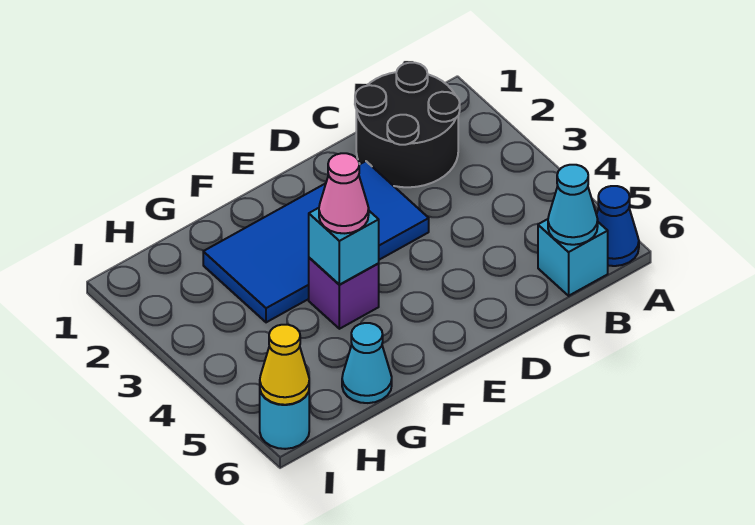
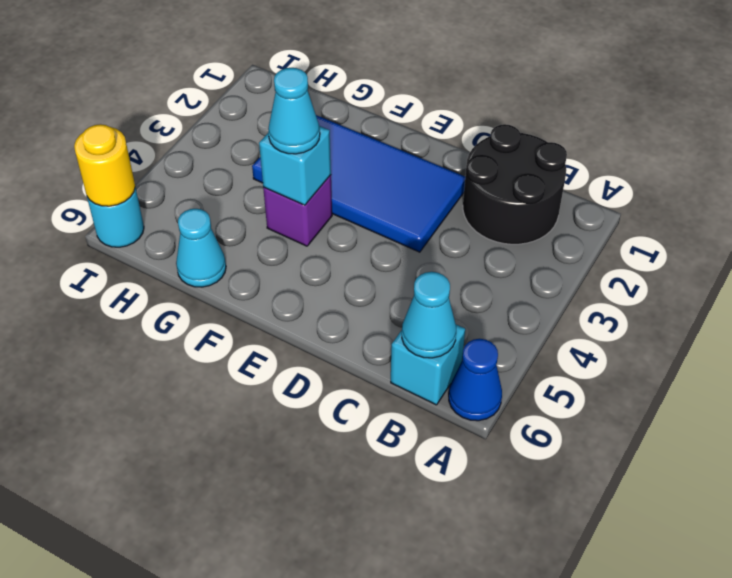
pink cone F4 level 3 -> cyan cone F4 level 3
yellow cone I6 level 2 -> yellow round brick I6 level 2

